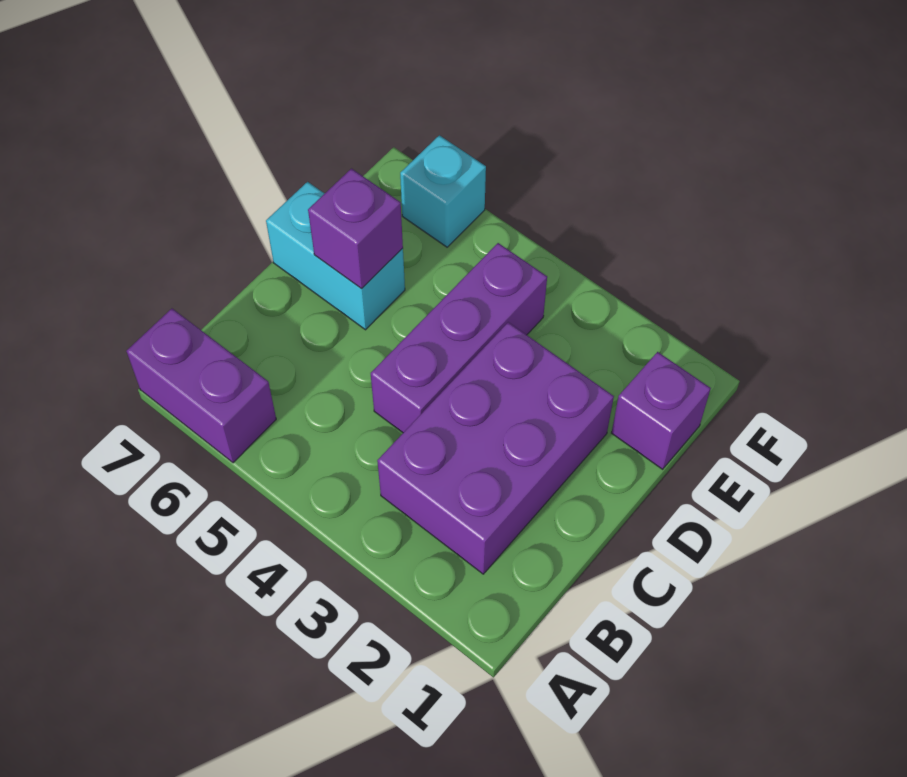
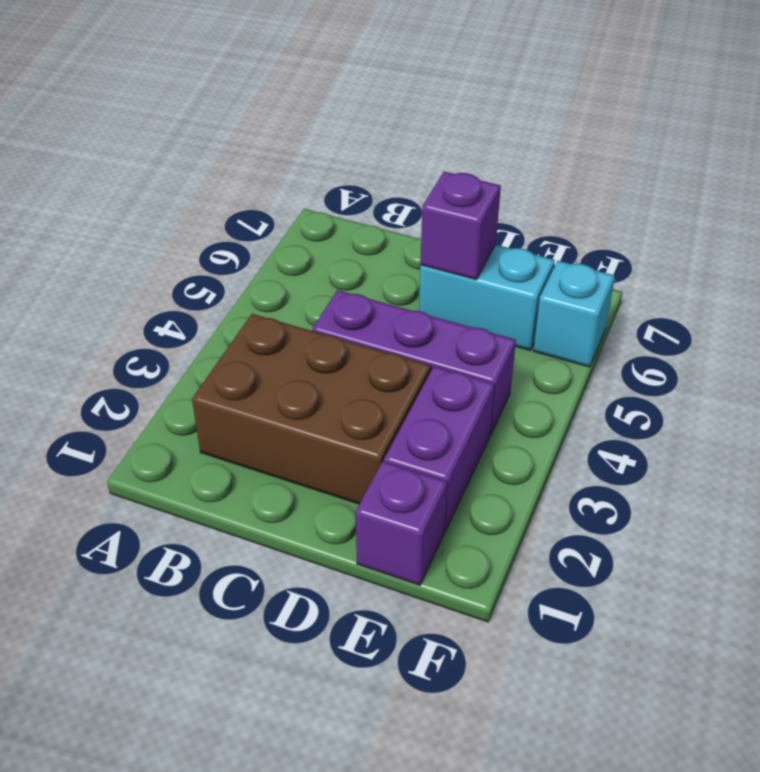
purple brick A6:A7 level 1 -> purple brick E2:E3 level 1
purple brick B2:D3 level 1 -> brown brick B2:D3 level 1
cyan brick D6:D7 level 1 -> cyan brick D6:E6 level 1

